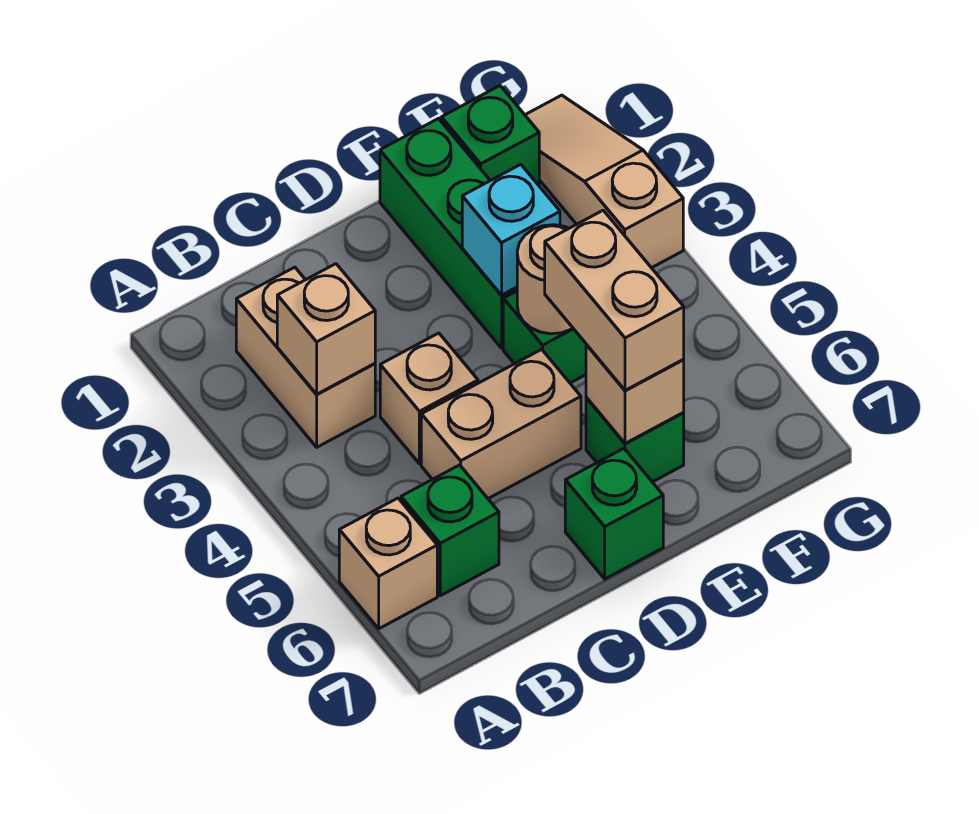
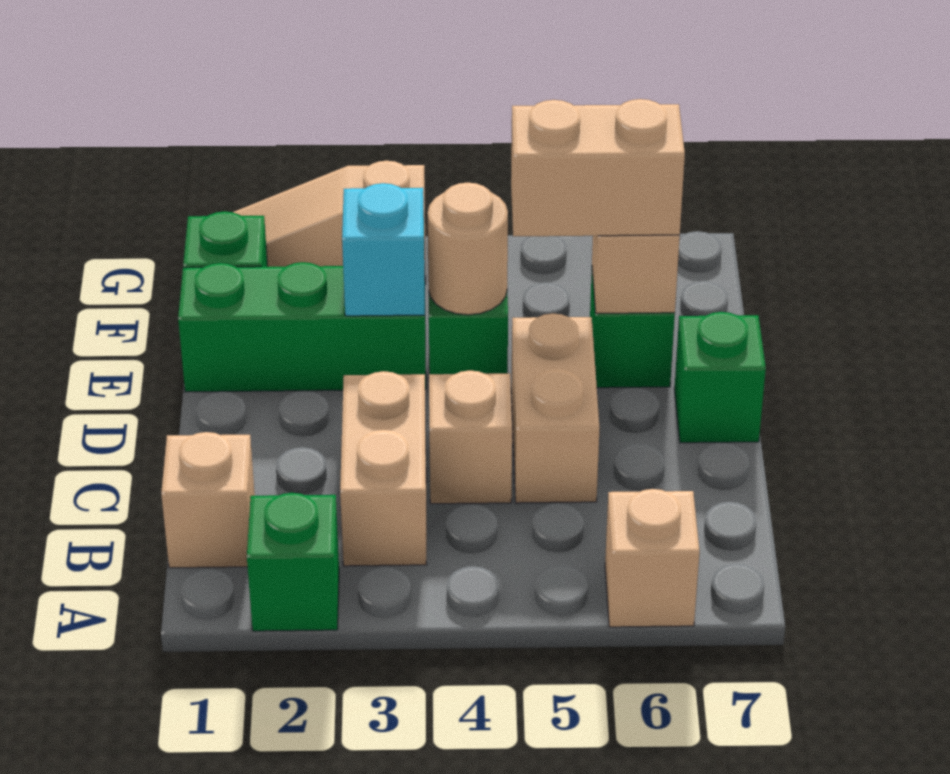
tan brick B2:B3 level 1 -> tan brick B3:C3 level 1
tan brick B3 level 2 -> tan brick B1 level 1
green brick B6 level 1 -> green brick A2 level 1

